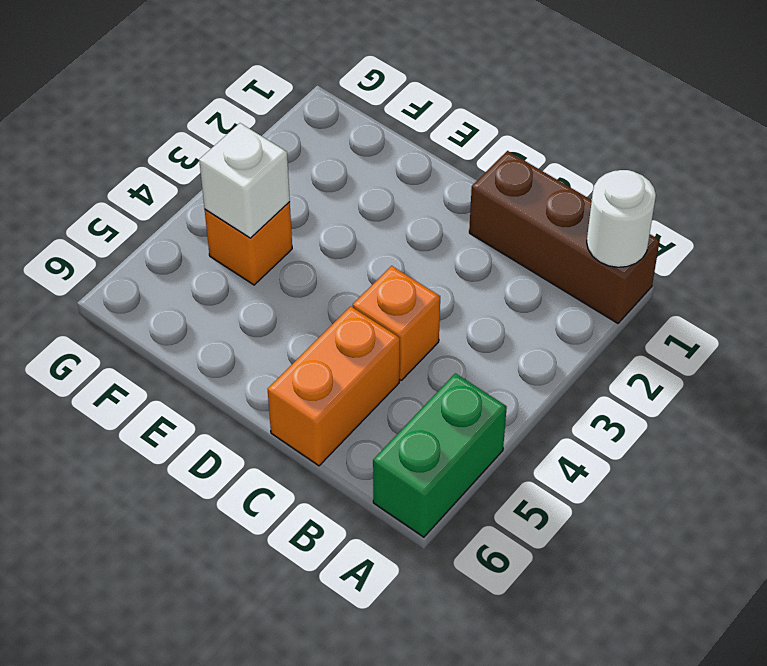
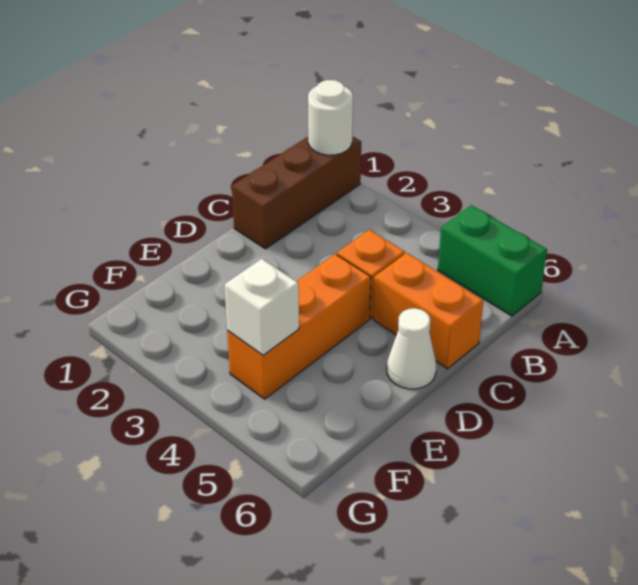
none -> white cone D6 level 1
orange brick F4 level 1 -> orange brick D4:F4 level 1

